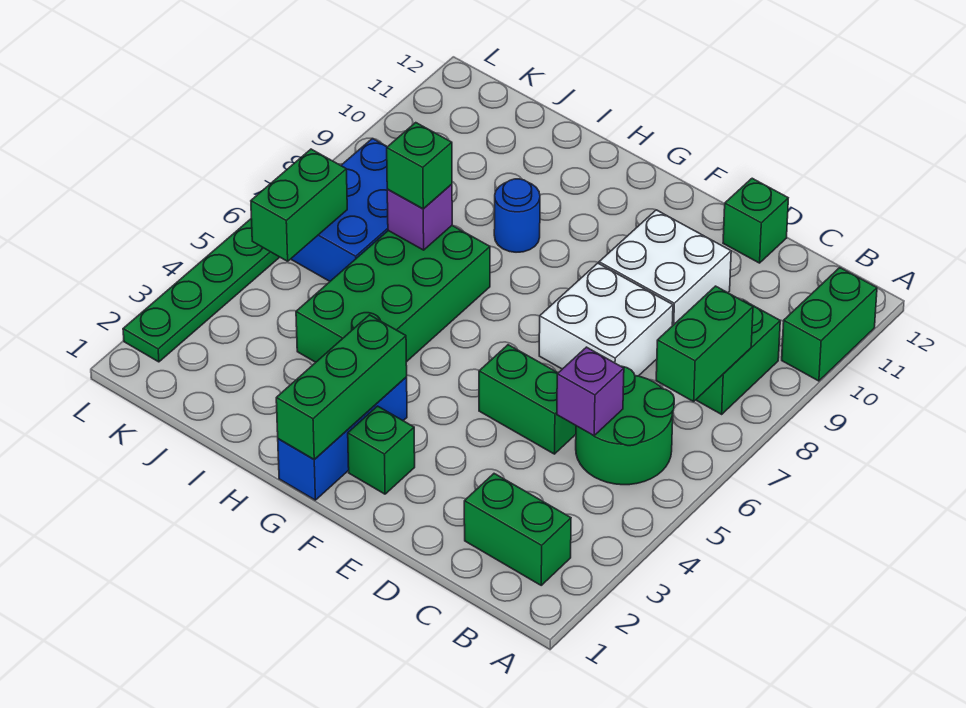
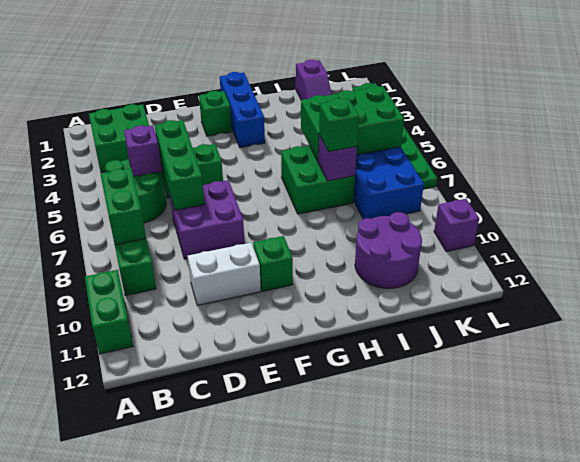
green brick B2:C2 level 1 -> green brick B2:C3 level 1
white brick D7:E8 level 1 -> purple brick D7:E8 level 1
white brick D9:E10 level 1 -> white brick D10:E10 level 1
green brick D12 level 1 -> green brick F10 level 1
green brick G1:G3 level 2 -> green brick D5:D7 level 2
green brick H4:I7 level 1 -> green brick H6:I7 level 1
blue round brick H9 level 1 -> none
none -> purple round brick I10:J11 level 1
none -> purple slope J1:J2 level 1 top 1
green brick K5:K6 level 2 -> green brick I5:K6 level 2
none -> purple brick L10 level 1

